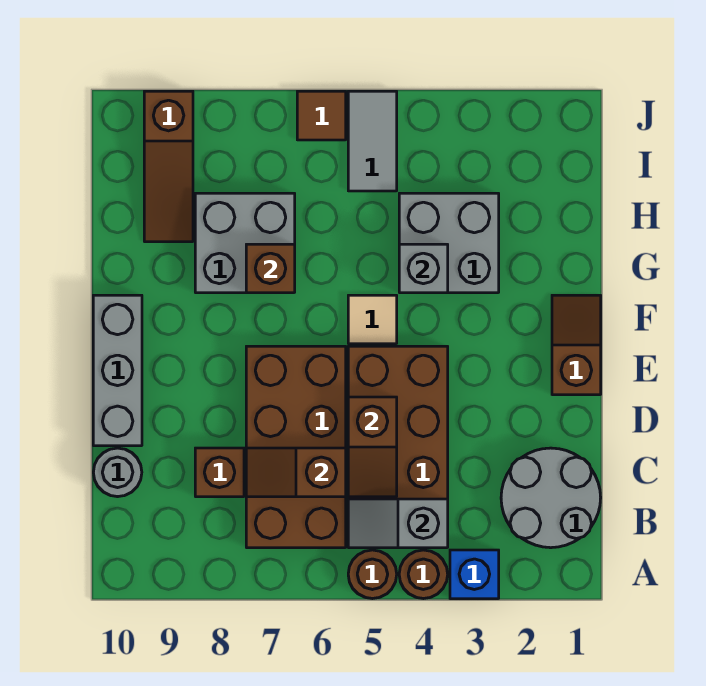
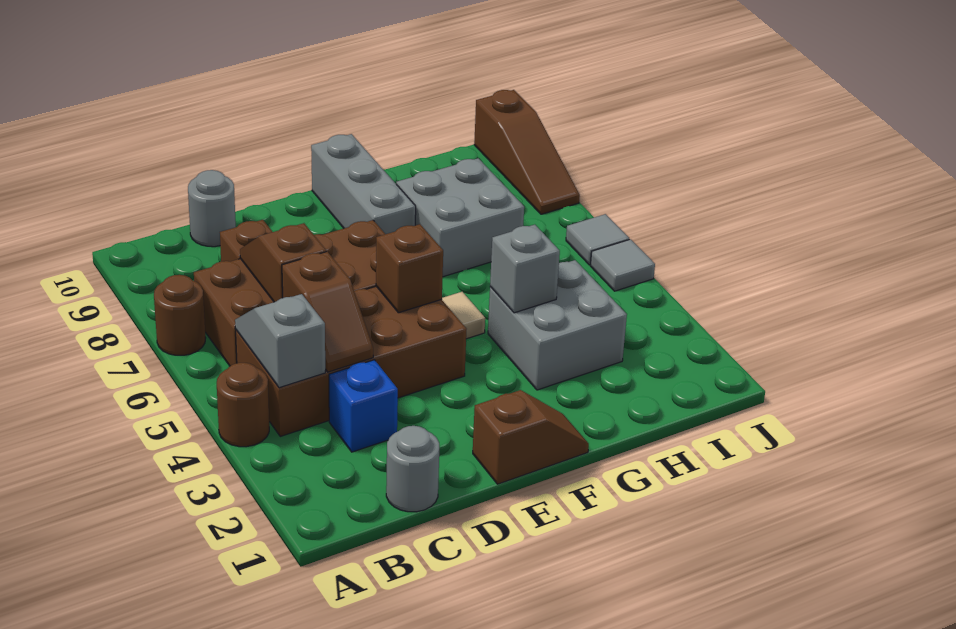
blue brick A3 level 1 -> blue brick C3 level 1
brown round brick A5 level 1 -> brown round brick A7 level 1
grey round brick B1:C2 level 1 -> grey round brick C1 level 1
brown slope C5:D5 level 2 top D -> brown slope C4:C5 level 2 top 5
grey brick D10:F10 level 1 -> grey brick F8:F10 level 1
brown brick G7 level 2 -> brown brick E5 level 2
brown slope H9:J9 level 1 top J -> brown slope J8:J10 level 1 top 10
grey tile I5:J5 level 1 -> grey tile J5 level 1
brown tile J6 level 1 -> grey tile J6 level 1

